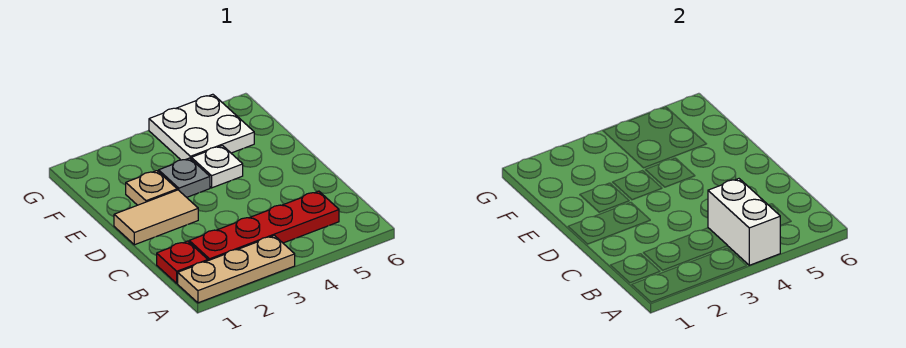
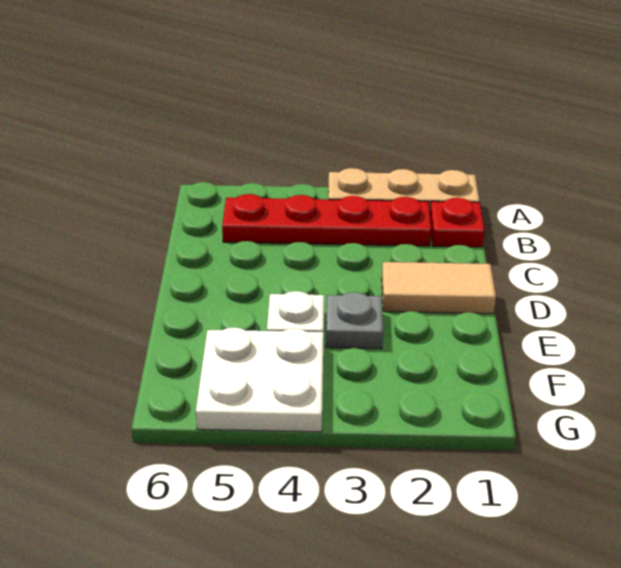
white brick A4:B4 level 2 -> none
tan plate E2 level 1 -> none

